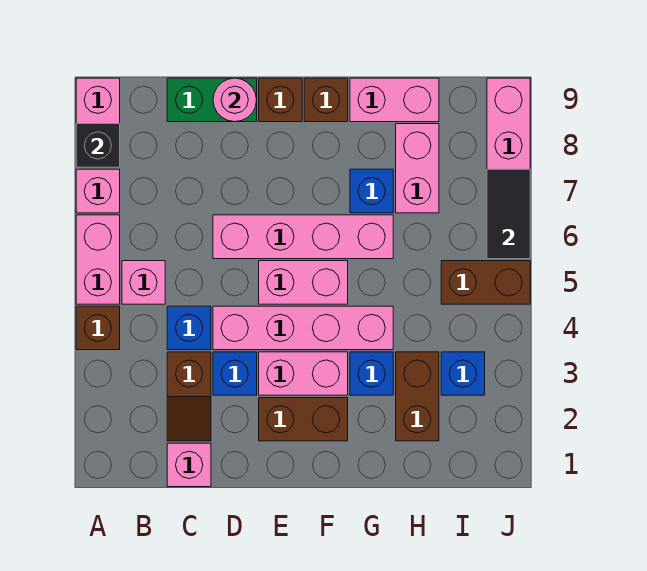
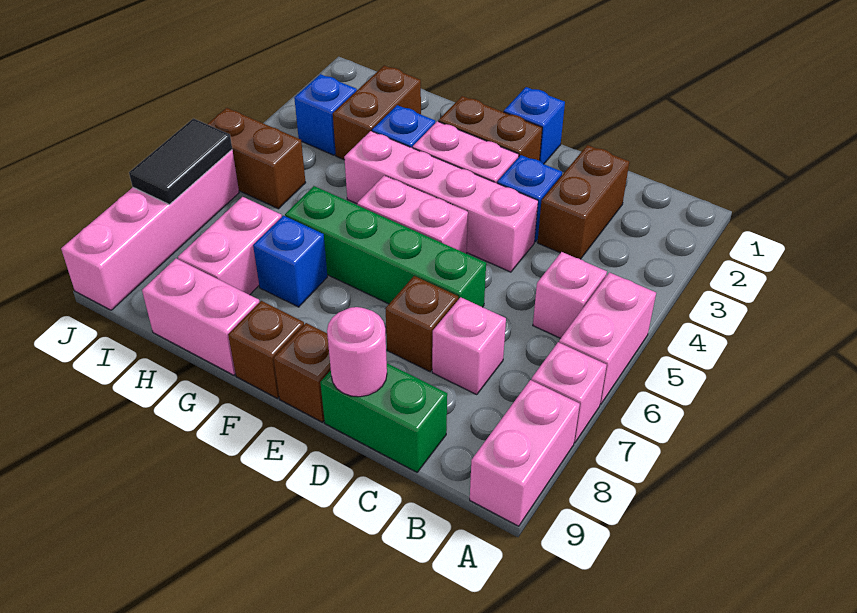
brown brick A4 level 1 -> brown brick D7 level 1
black brick A8 level 2 -> none
pink brick C1 level 1 -> pink brick C7 level 1
brown slope C2:C3 level 1 top 3 -> brown brick C2:C3 level 1
blue brick C4 level 1 -> blue brick E1 level 1
pink brick D6:G6 level 1 -> green brick D6:G6 level 1

